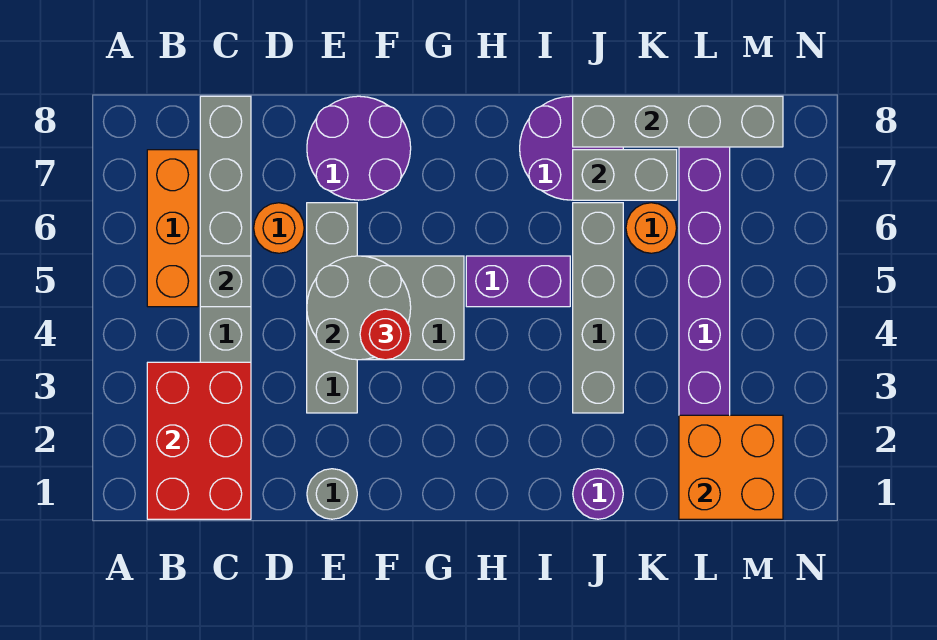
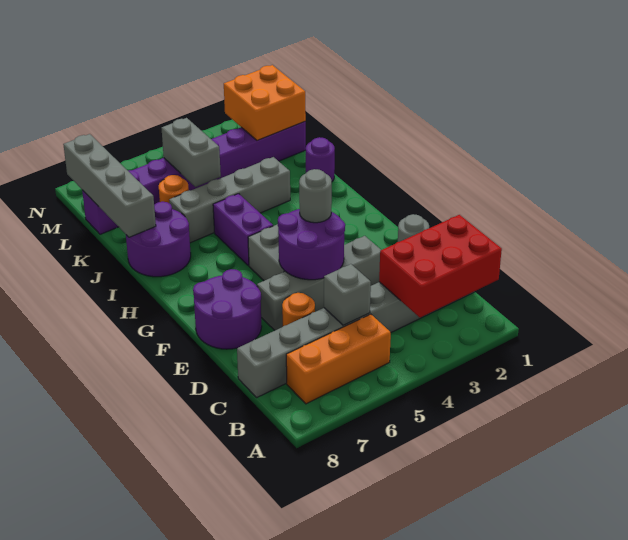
grey round brick E4:F5 level 2 -> purple round brick E4:F5 level 2
red round brick F4 level 3 -> grey round brick F4 level 3
grey brick J7:K7 level 2 -> grey brick K5:L5 level 2

